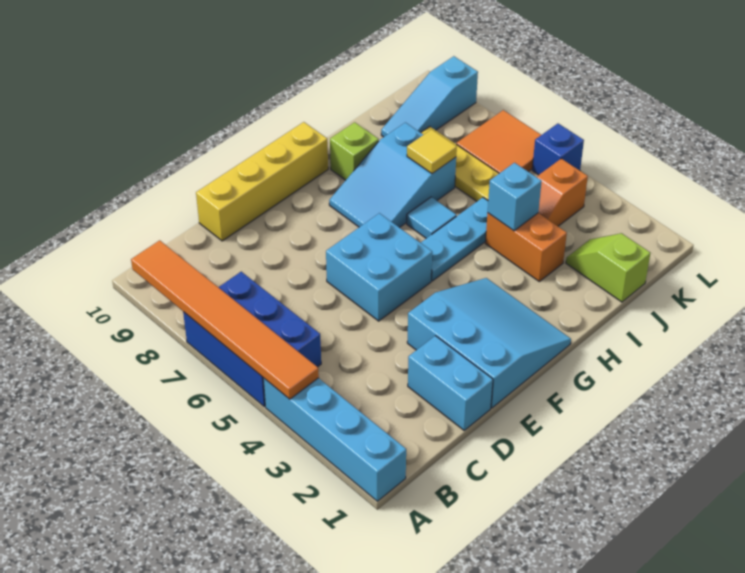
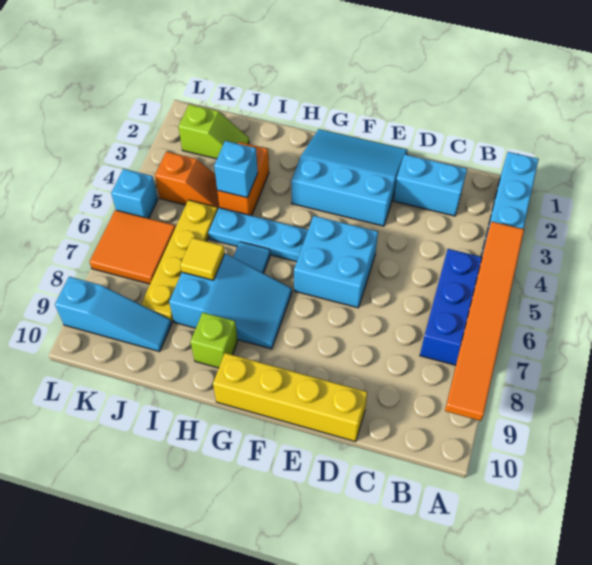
cyan brick D1:D2 level 1 -> cyan brick C2:D2 level 1
cyan slope E1:G3 level 1 top E -> cyan slope E1:G3 level 1 top 3
lime slope J1:J2 level 1 top 1 -> lime slope J2:K2 level 1 top K
blue brick L5 level 1 -> cyan brick L5 level 1

